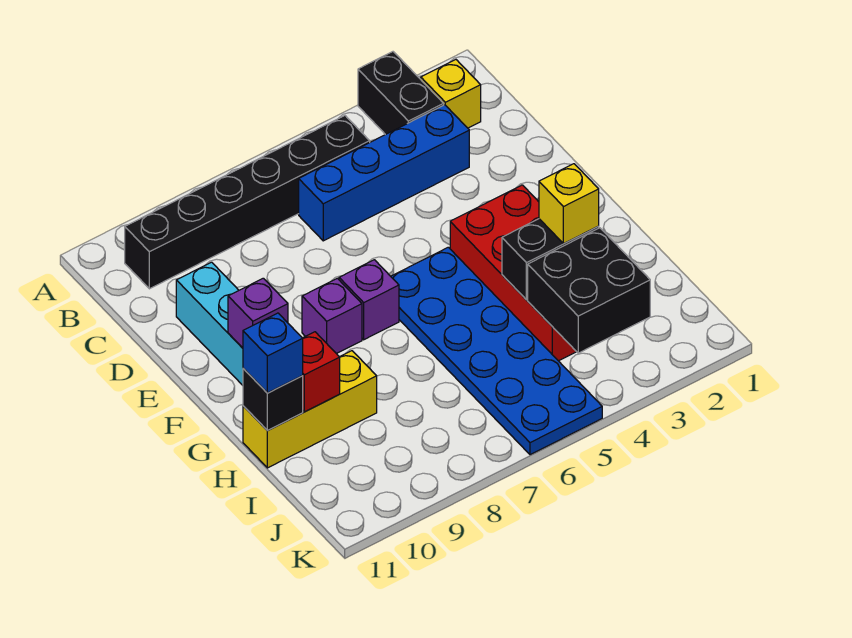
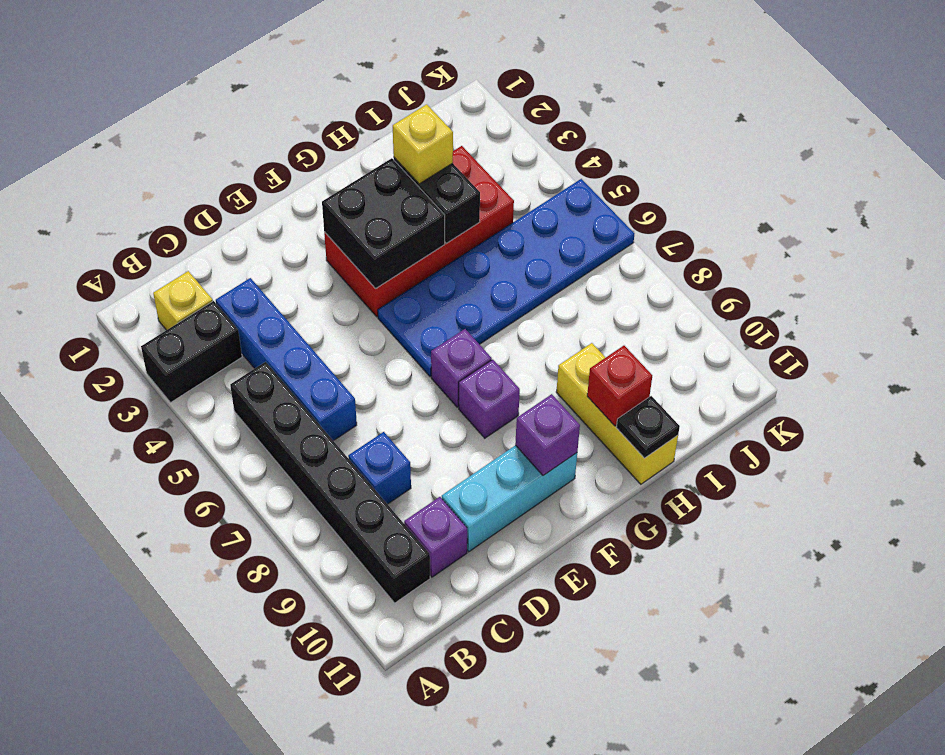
none -> purple brick C10 level 1
black brick H11 level 2 -> black plate H11 level 2
blue brick H11 level 3 -> blue brick C8 level 1
black brick I3:J4 level 2 -> black brick F3:G4 level 2

